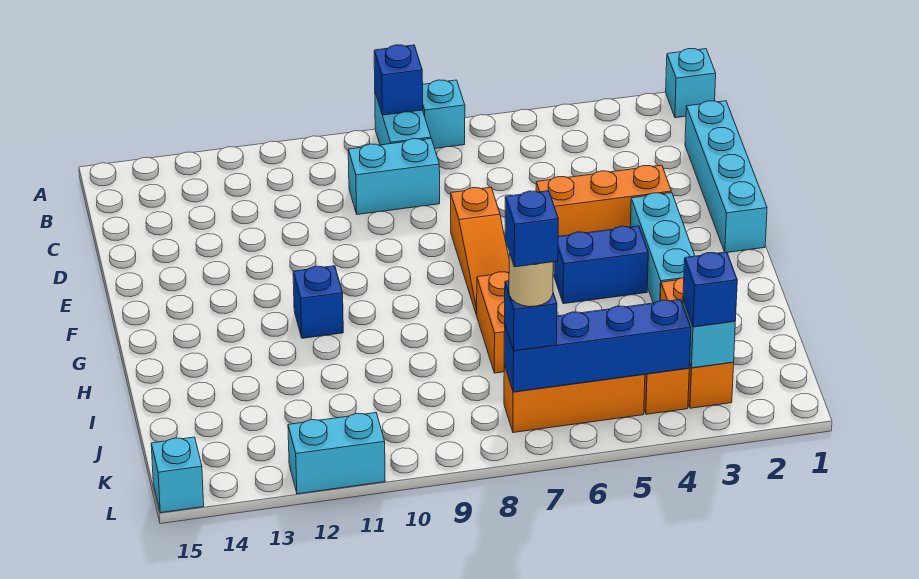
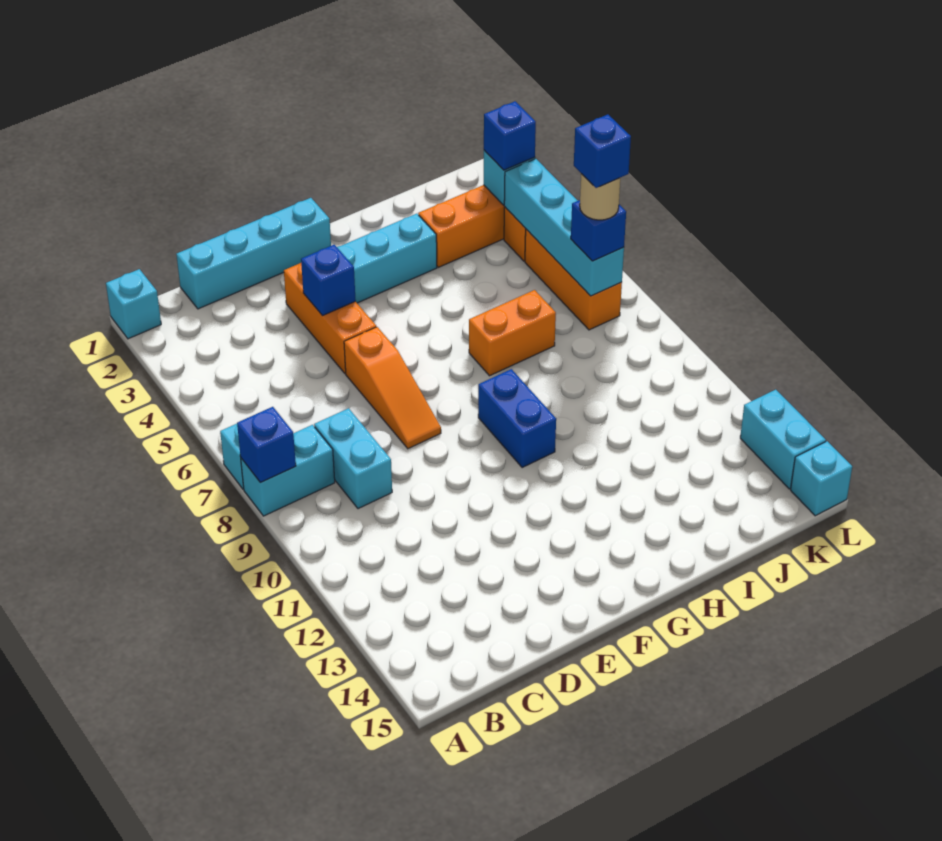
orange slope E7:G7 level 1 top E -> orange slope E6:E8 level 1 top 6
blue brick G4:G5 level 1 -> blue brick G9:G10 level 1
blue brick G11 level 1 -> blue brick E4 level 2
blue brick K4:K7 level 2 -> cyan brick K4:K7 level 2
cyan brick L11:L12 level 1 -> cyan brick L13:L14 level 1

